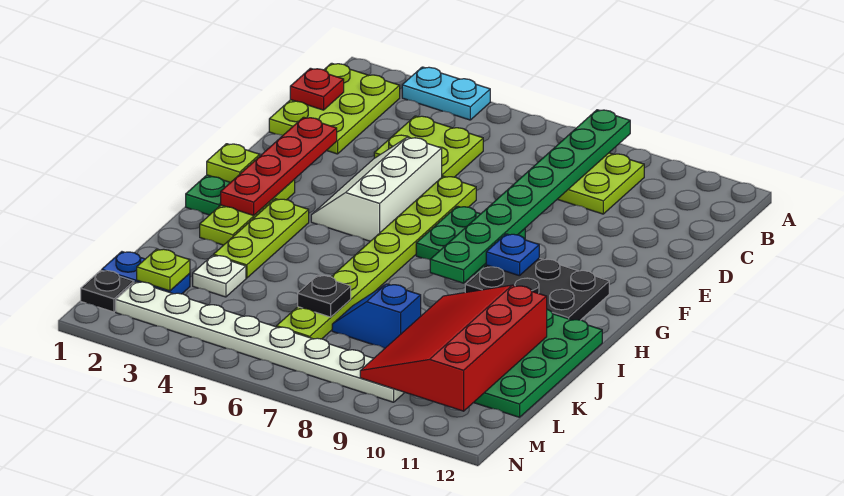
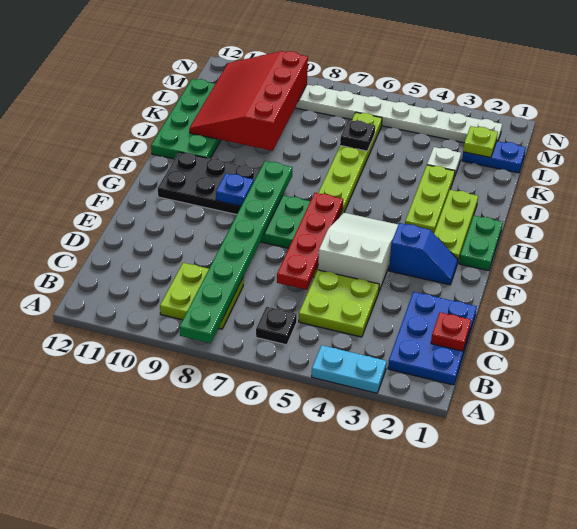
lime plate B1:D2 level 1 -> blue plate B1:D2 level 1
red plate E2:H2 level 2 -> red plate D6:G6 level 2
white slope E4:G5 level 1 top 5 -> white slope E4:G5 level 1 top E
lime plate G1 level 2 -> none
red slope J9:M11 level 2 top 11 -> red slope J9:M11 level 2 top 9
blue slope K7:K8 level 1 top 8 -> blue slope F2:F3 level 1 top 3
black plate M1 level 1 -> black plate B6 level 1

